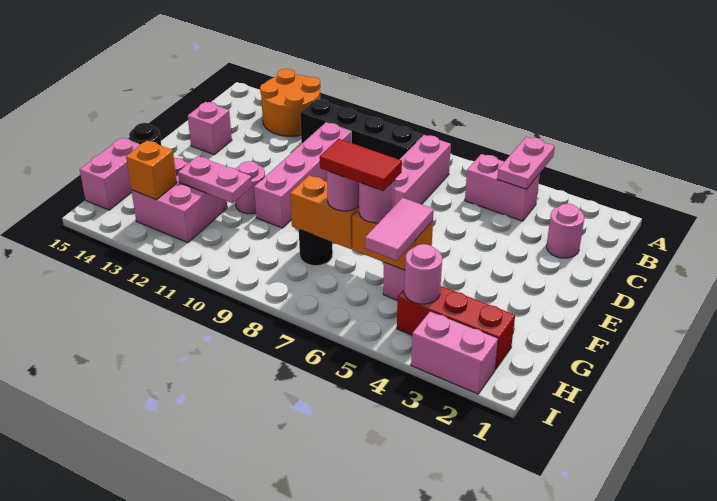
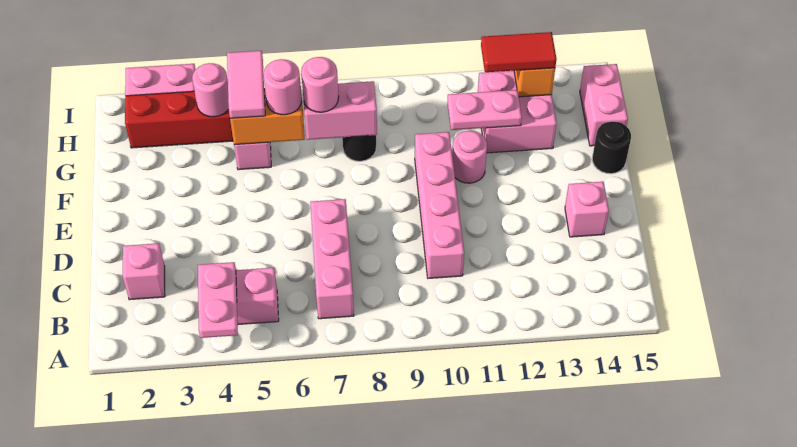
orange round brick A12:B13 level 1 -> none
black brick B8:B11 level 1 -> none
pink round brick C2 level 1 -> pink brick C2 level 1
red tile G6:G7 level 4 -> red tile H12:H13 level 3
orange brick G7:G8 level 2 -> pink brick G7:G8 level 2

